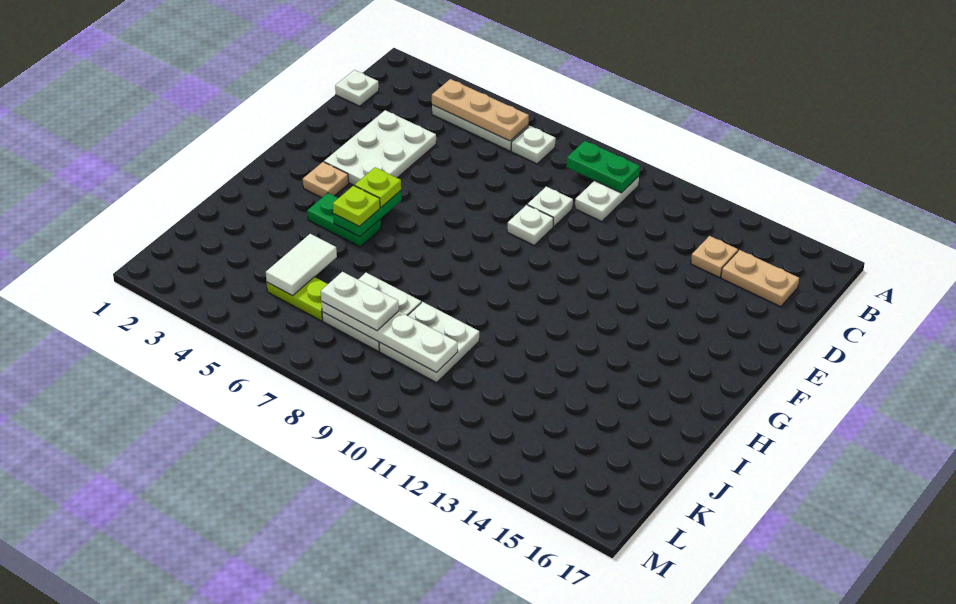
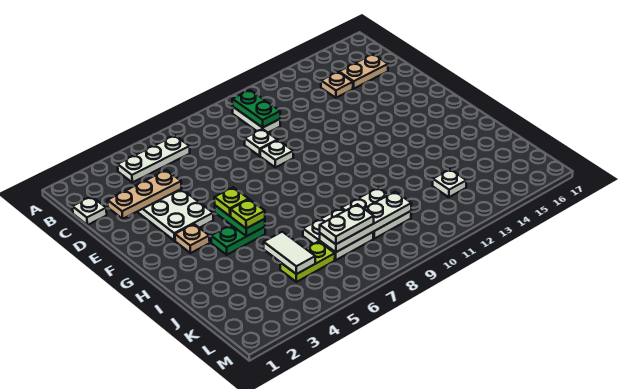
tan plate B4:B6 level 2 -> tan plate D2:D4 level 2
white plate B7 level 1 -> white plate K13 level 1
green plate B9:B10 level 2 -> green plate B10:C10 level 2

